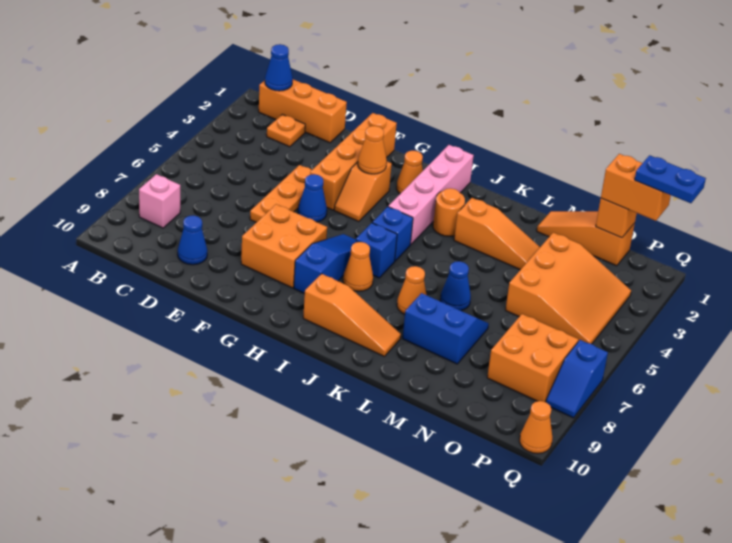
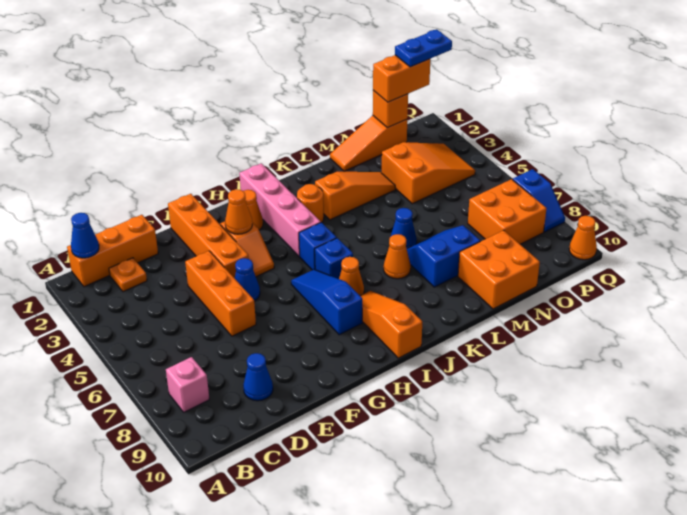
orange plate E4:E6 level 1 -> orange brick E4:E6 level 1
orange brick F7:G8 level 1 -> orange brick M9:N10 level 1
orange slope I9:K9 level 1 top I -> orange slope I8:I10 level 1 top 10
orange slope N3:P5 level 1 top N -> orange slope N3:P4 level 1 top N

